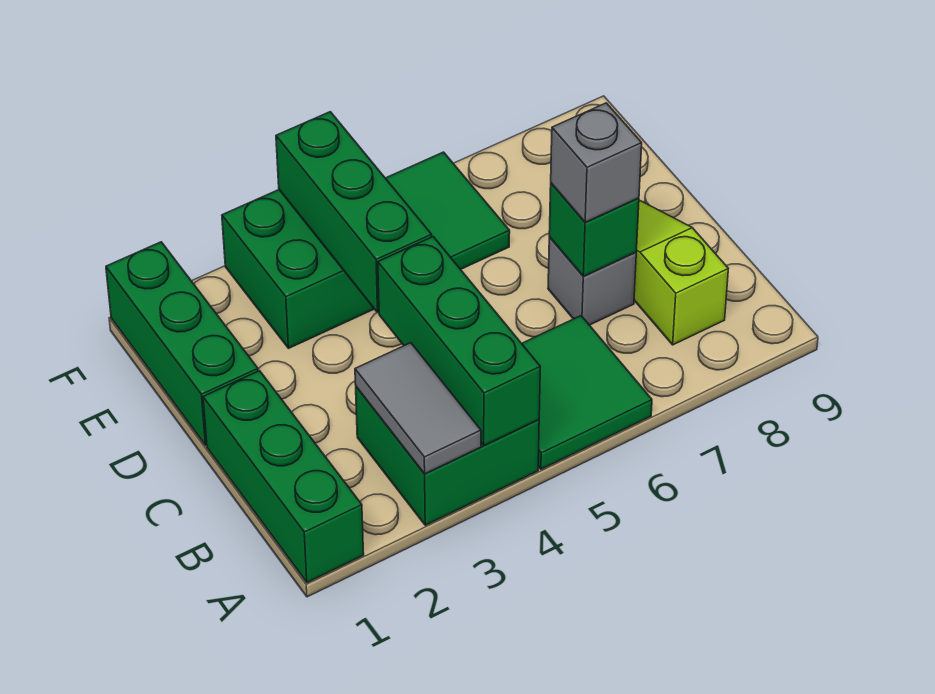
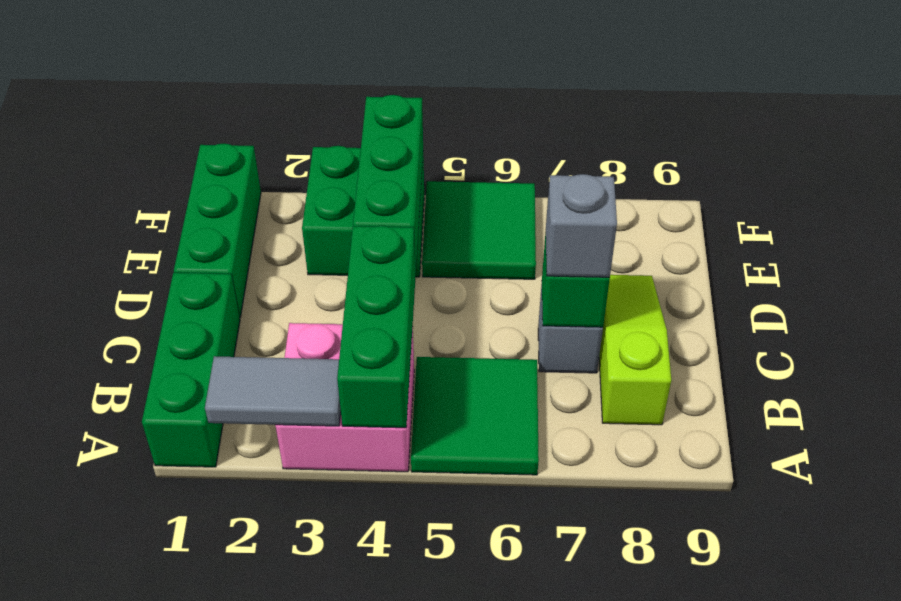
green brick A3:B4 level 1 -> pink brick A3:B4 level 1
grey tile A3:B3 level 2 -> grey tile A2:A3 level 2

